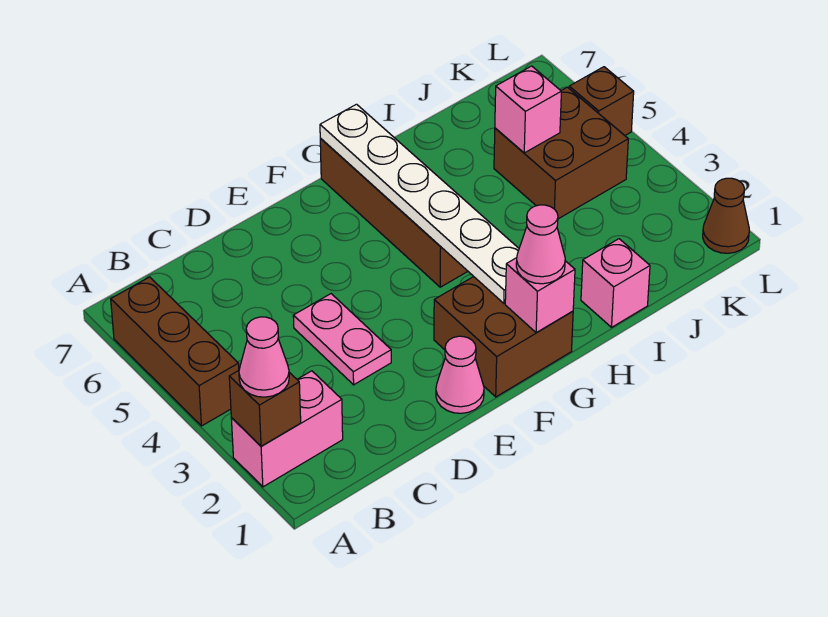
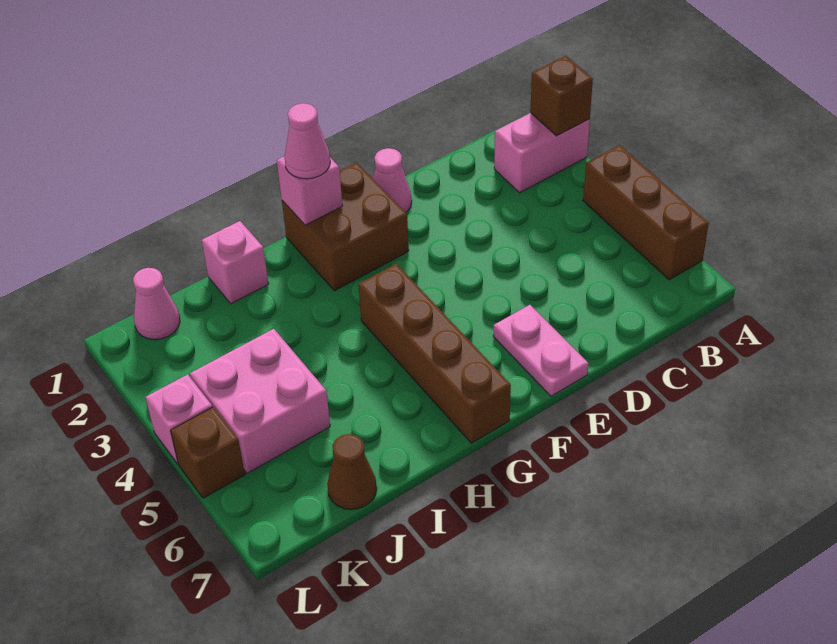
pink cone A2 level 3 -> pink cone K1 level 1
pink plate D3:D4 level 1 -> pink plate E6:E7 level 1
white plate G2:G7 level 2 -> none
brown brick J4:K5 level 1 -> pink brick J4:K5 level 1
pink brick J5 level 2 -> pink brick L4 level 1
brown cone L1 level 1 -> brown cone J7 level 1

